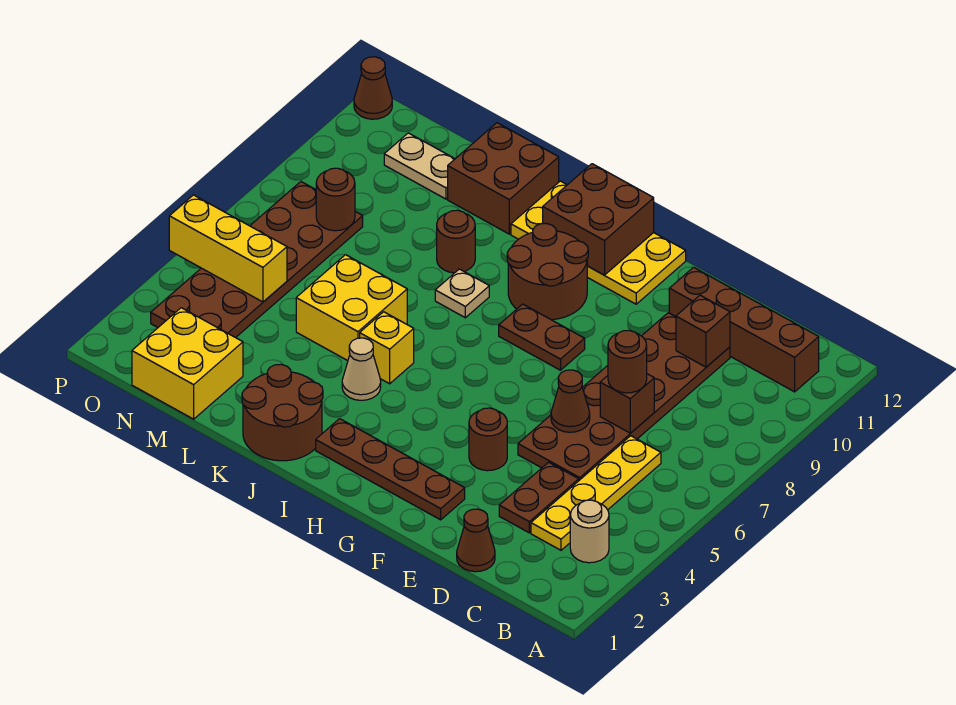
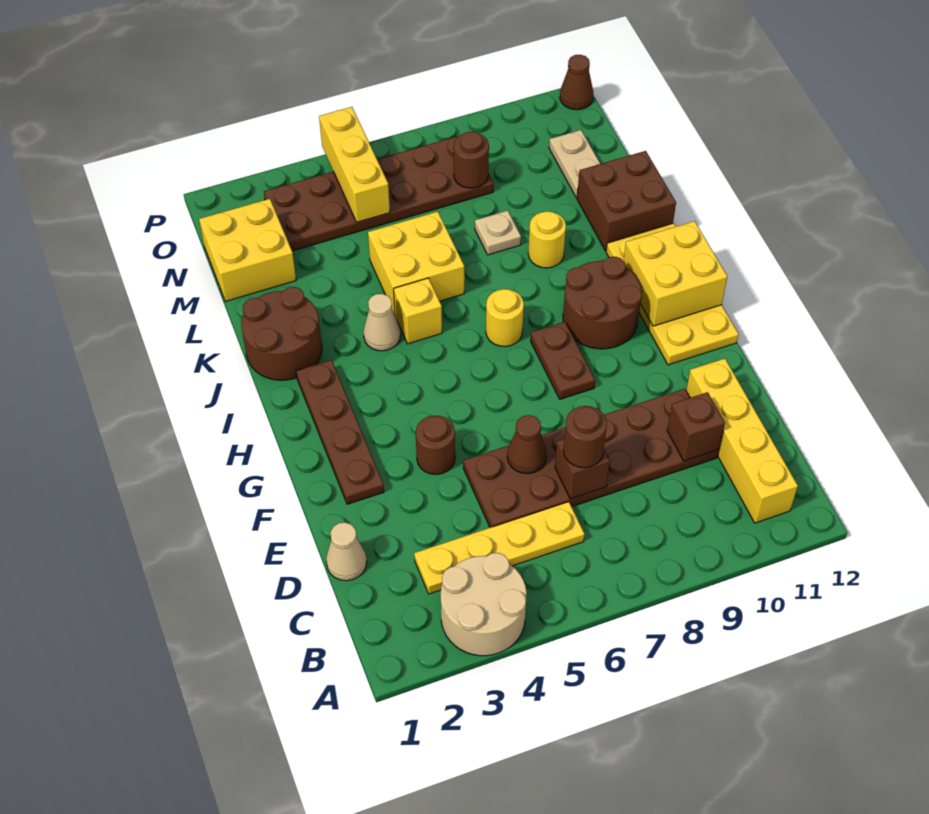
tan round brick B3 level 1 -> tan round brick A3:B4 level 1
brown brick B11:E11 level 1 -> yellow brick B11:E11 level 1
brown cone D1 level 1 -> tan cone D1 level 1
brown plate D3:D4 level 1 -> none
brown brick H11:I12 level 2 -> yellow brick H11:I12 level 2
none -> yellow round brick I7 level 1
tan plate J8 level 1 -> tan plate L8 level 1
brown round brick K9 level 1 -> yellow round brick K9 level 1

